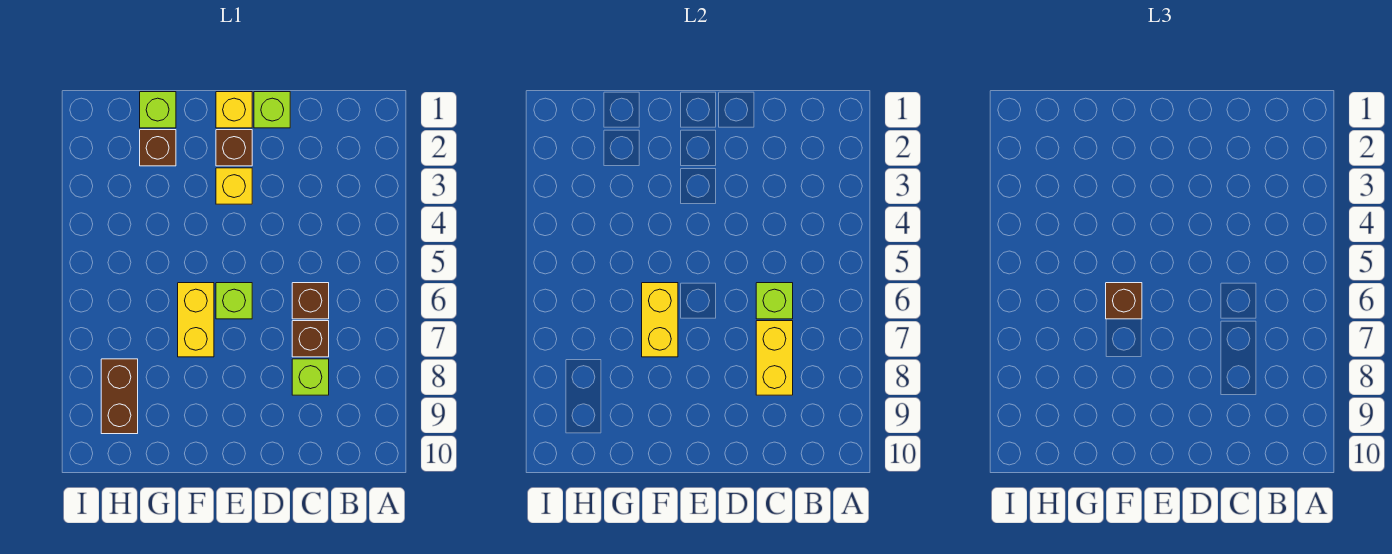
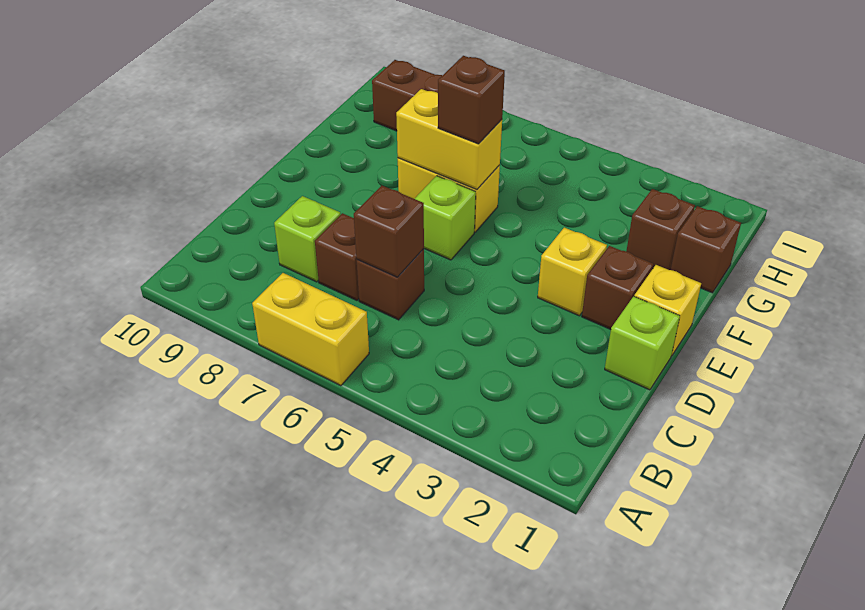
lime brick C6 level 2 -> brown brick C6 level 2
yellow brick C7:C8 level 2 -> yellow brick A6:A7 level 1
lime brick G1 level 1 -> brown brick G1 level 1

